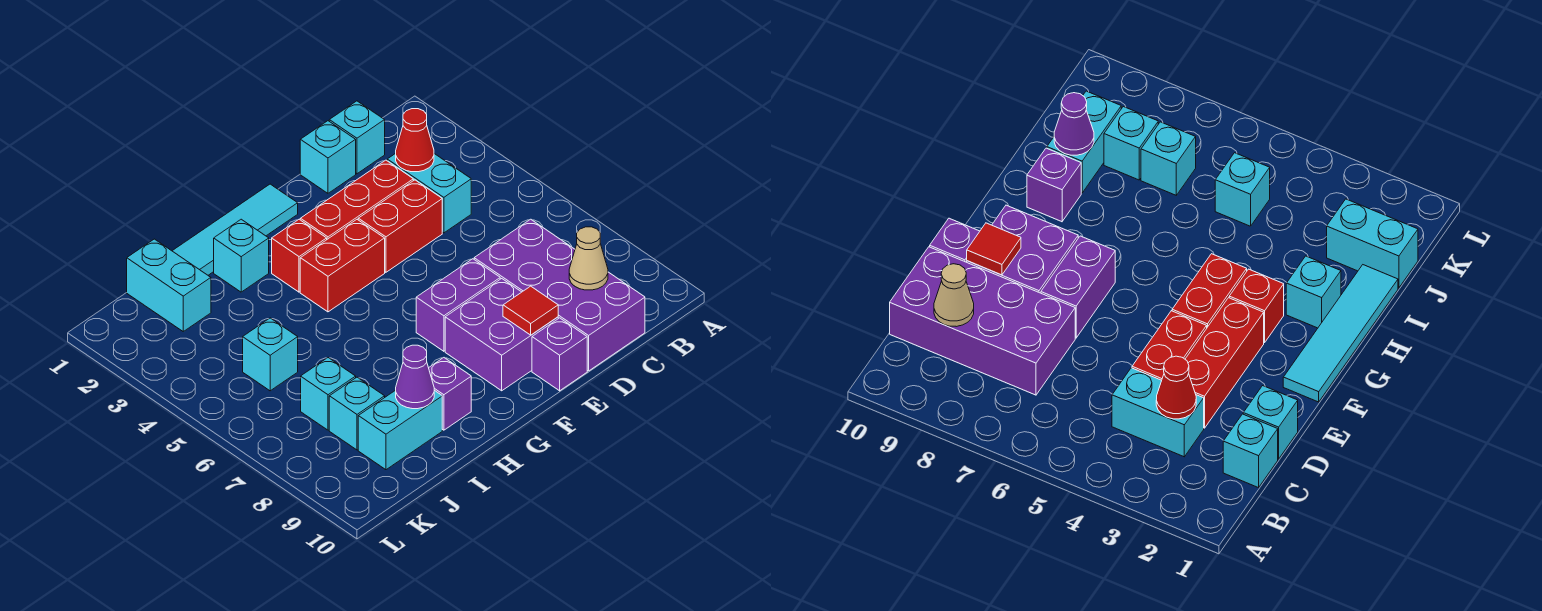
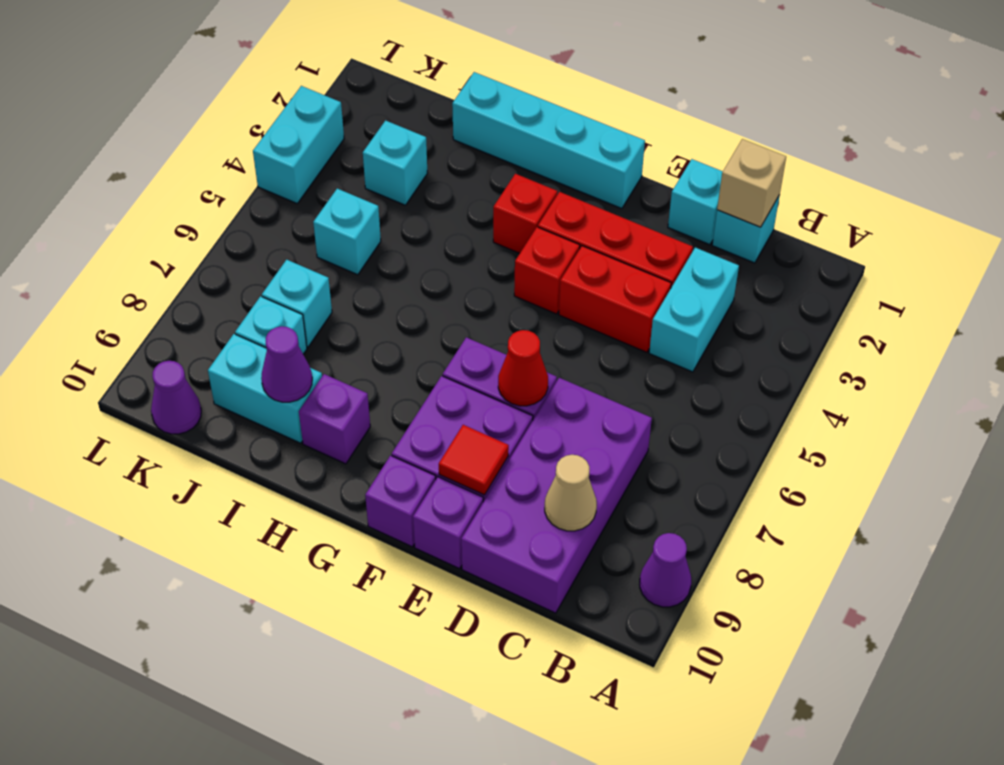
none -> purple cone A9 level 1
none -> tan brick C1 level 2
red cone C3 level 2 -> red cone E7 level 2
cyan tile F1:I1 level 1 -> cyan brick F1:I1 level 1
red brick F4:G4 level 1 -> red brick F4 level 1
none -> purple brick F10 level 1
cyan brick H2 level 1 -> cyan brick J3 level 1
cyan brick J1:J2 level 1 -> cyan brick L3:L4 level 1
none -> purple cone K10 level 1

